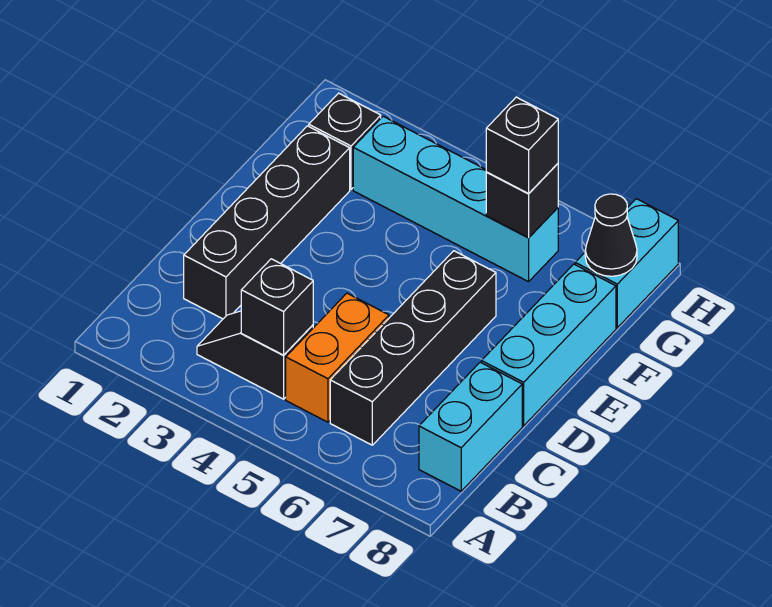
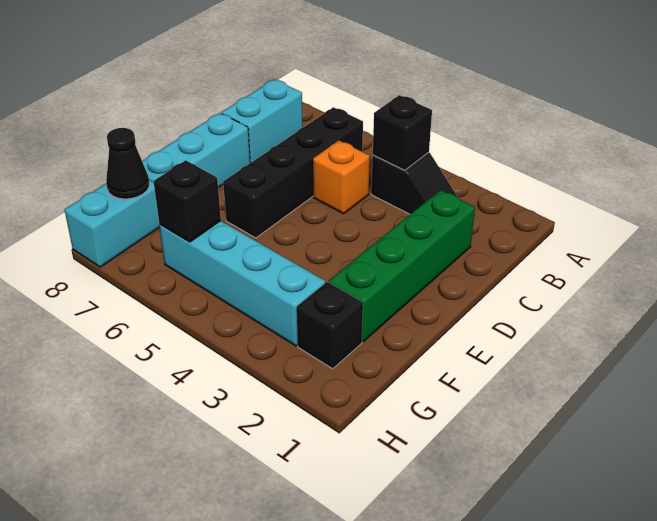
orange brick B5:C5 level 1 -> orange brick C5 level 1
black brick C2:F2 level 1 -> green brick C2:F2 level 1
black brick G6 level 3 -> none

